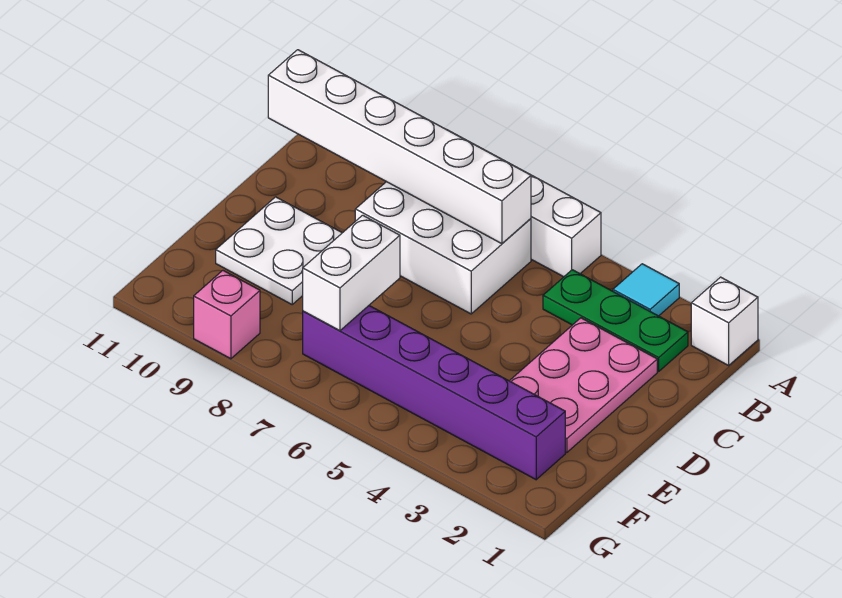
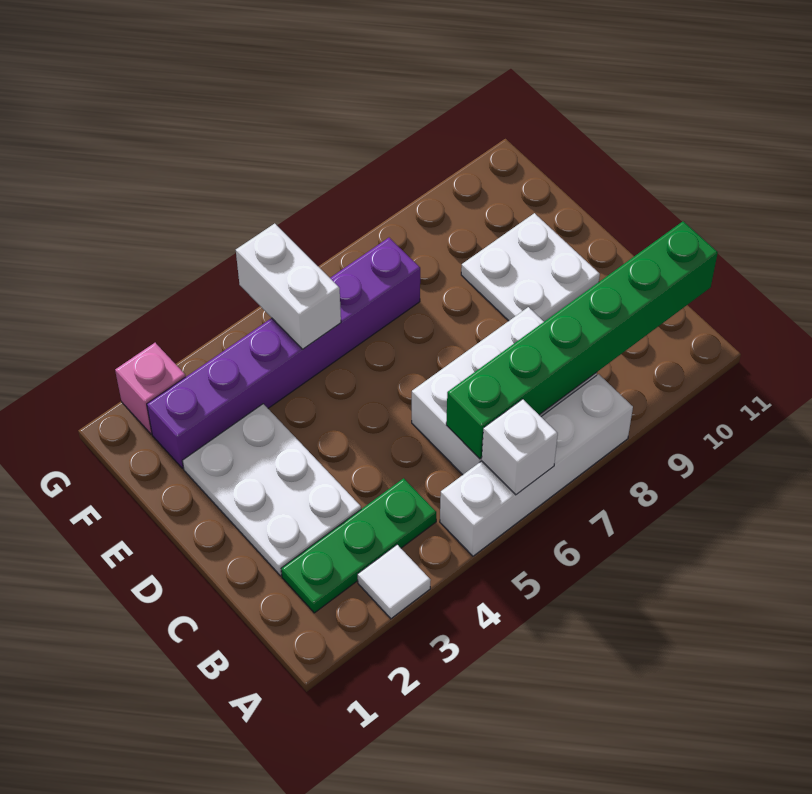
white brick A1 level 1 -> white brick A6 level 2
cyan tile A3 level 1 -> white tile A3 level 1
white brick B6:B11 level 2 -> green brick B6:B11 level 2
pink plate C2:E3 level 1 -> white plate C2:E3 level 1
white brick E7:F7 level 2 -> white brick F5:G5 level 2
pink brick G9 level 1 -> pink brick G2 level 1

